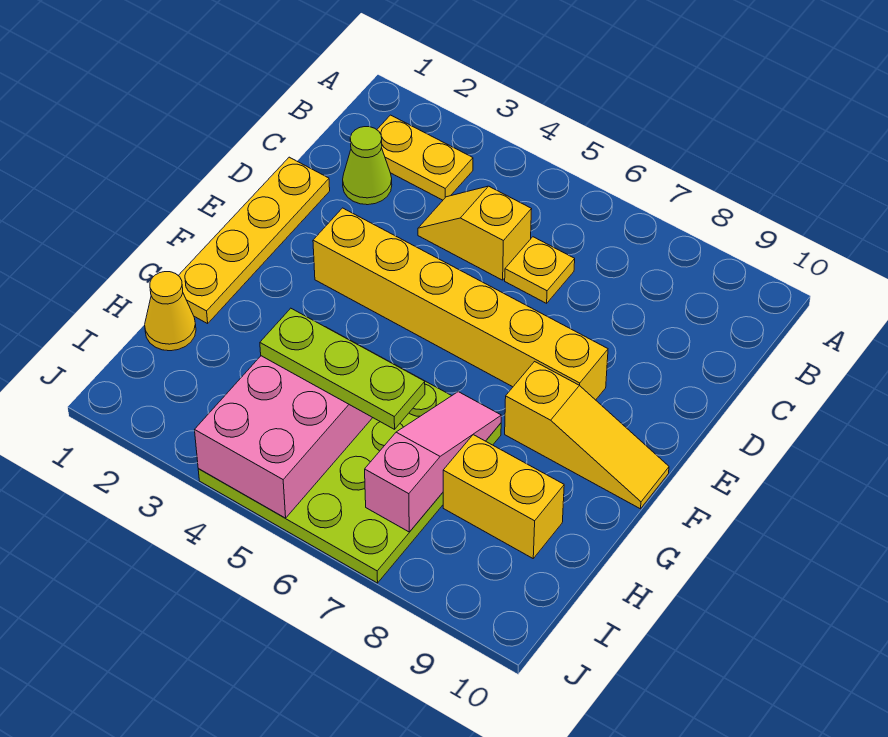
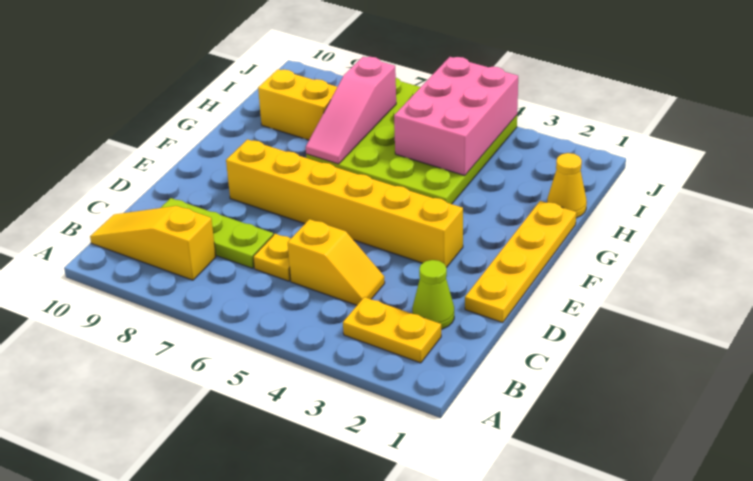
yellow slope F8:F10 level 1 top 8 -> yellow slope B8:B10 level 1 top 8
lime plate H4:H6 level 3 -> lime plate C7:C9 level 1

